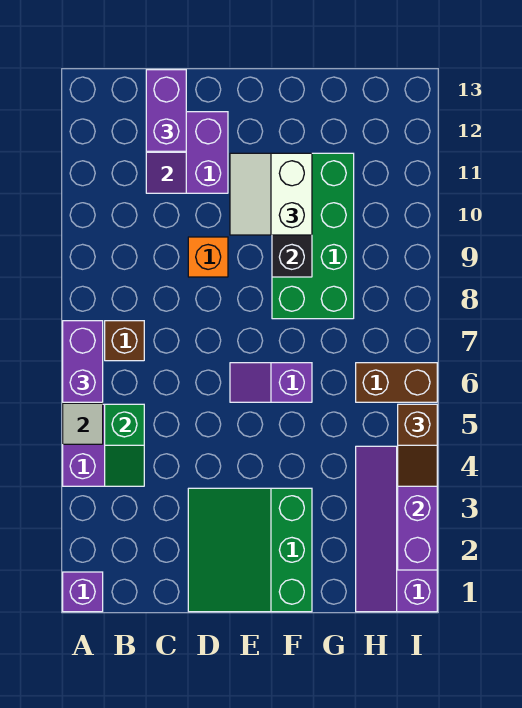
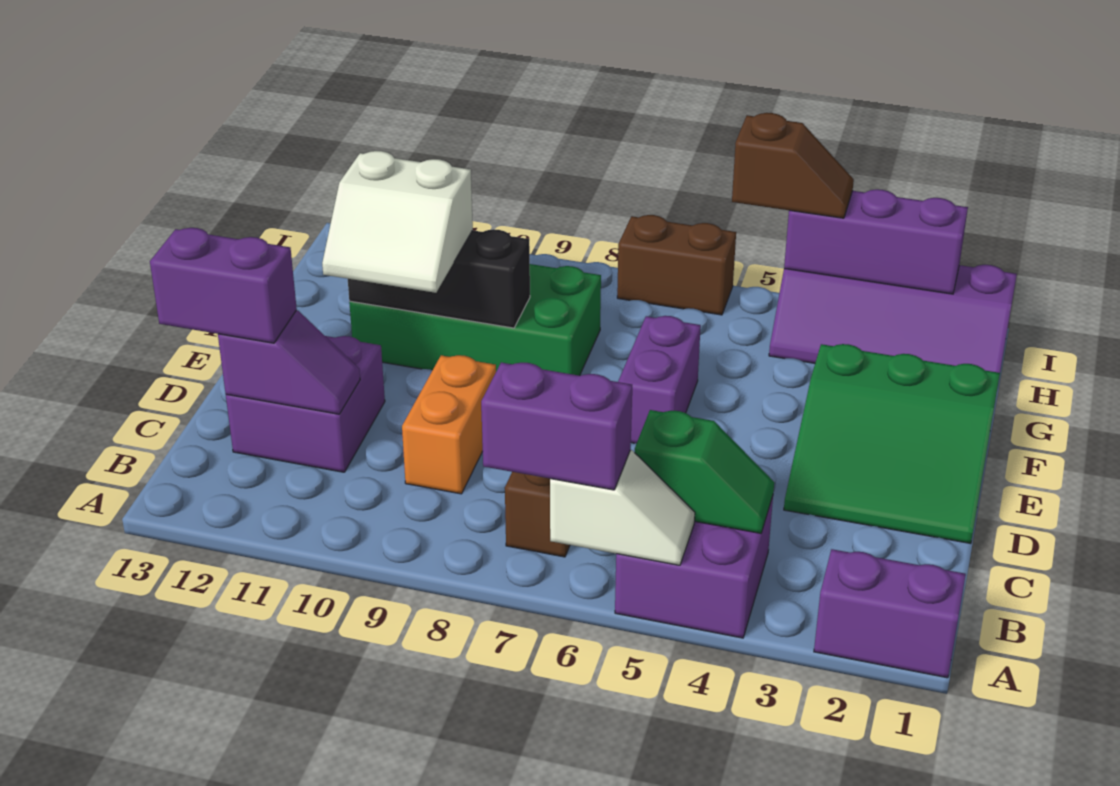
purple brick A1 level 1 -> purple brick A1:A2 level 1
orange brick D9 level 1 -> orange brick C9:D9 level 1
purple slope E6:F6 level 1 top F -> purple brick E6:F6 level 1
brown brick H6:I6 level 1 -> brown brick I6:I7 level 1

